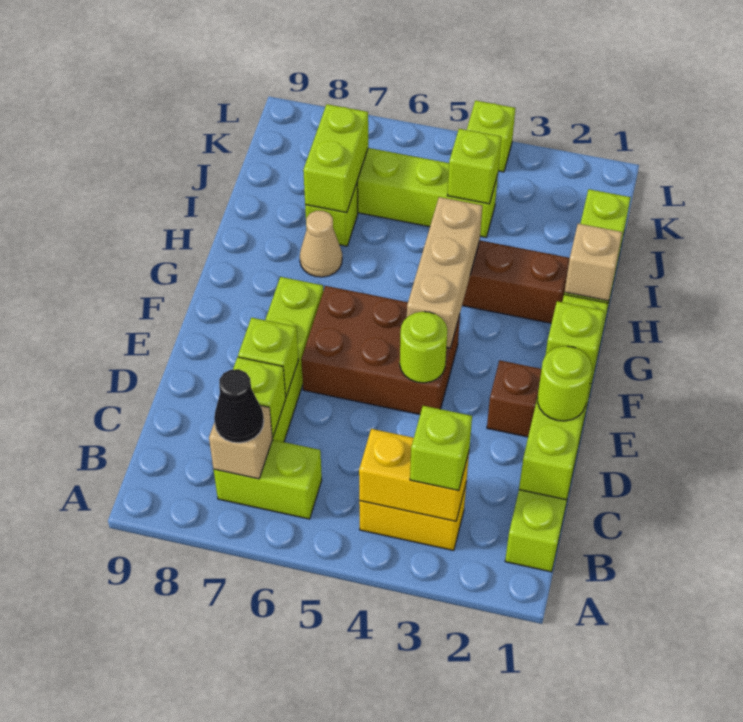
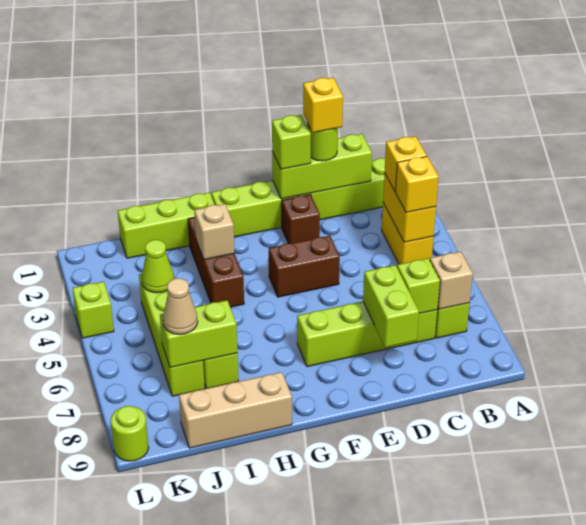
lime brick B3 level 3 -> yellow brick B3 level 3
none -> yellow brick B4 level 3
black cone B7 level 3 -> none
none -> yellow brick D1 level 4
lime brick D7 level 2 -> lime brick D7:D8 level 2
brown brick E4:F6 level 1 -> brown brick E4:F4 level 1
lime round brick E4 level 2 -> lime round brick L9 level 1
tan brick F4:H4 level 2 -> tan brick H9:J9 level 1
tan brick H1 level 2 -> tan brick H3 level 2
tan cone H7 level 1 -> tan cone J7 level 3
lime brick J4 level 2 -> lime cone J4 level 2

